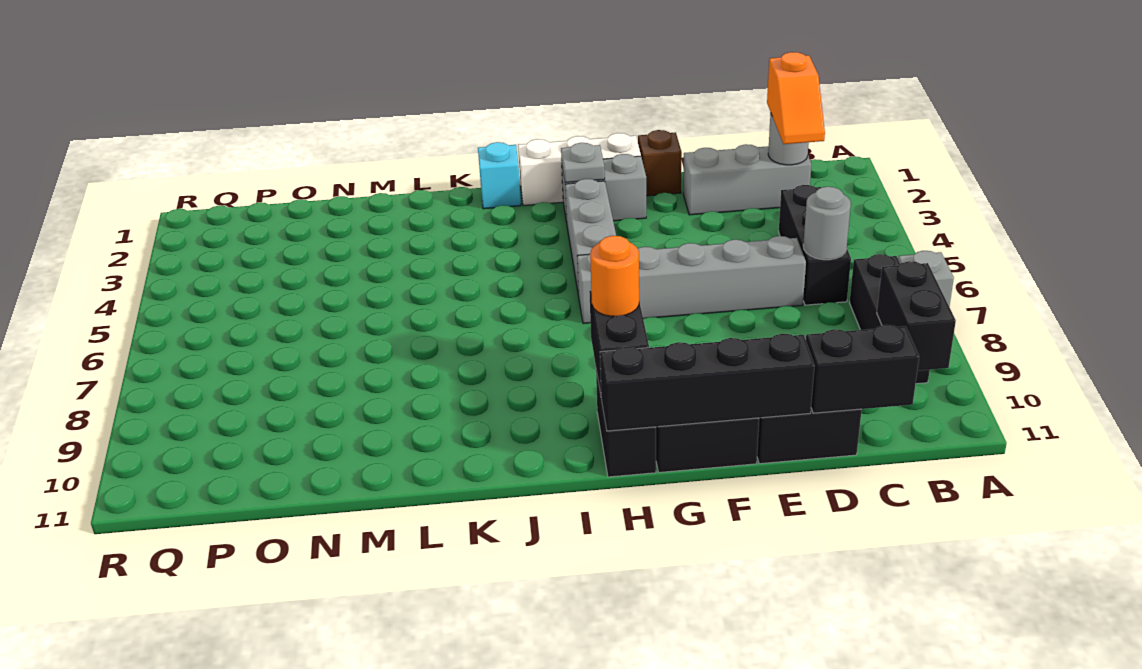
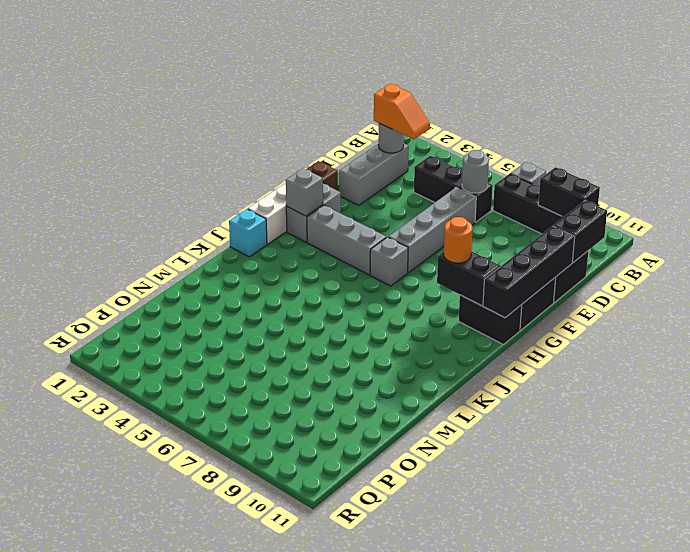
grey plate H2 level 2 -> grey brick H2 level 2

